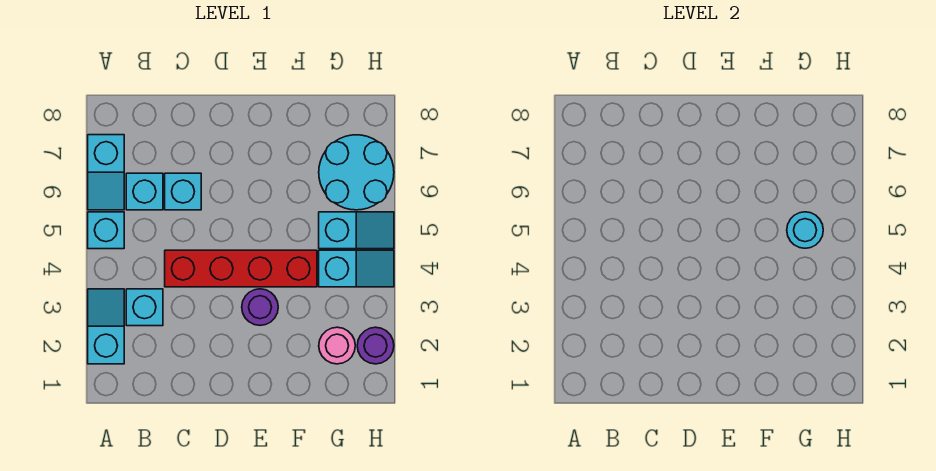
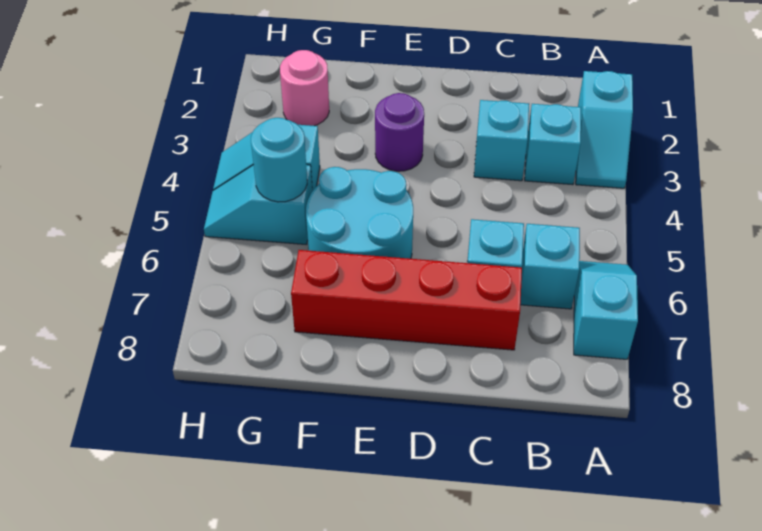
cyan brick A5 level 1 -> cyan brick C3 level 1
red brick C4:F4 level 1 -> red brick C7:F7 level 1
cyan round brick G6:H7 level 1 -> cyan round brick E5:F6 level 1
purple round brick H2 level 1 -> none

